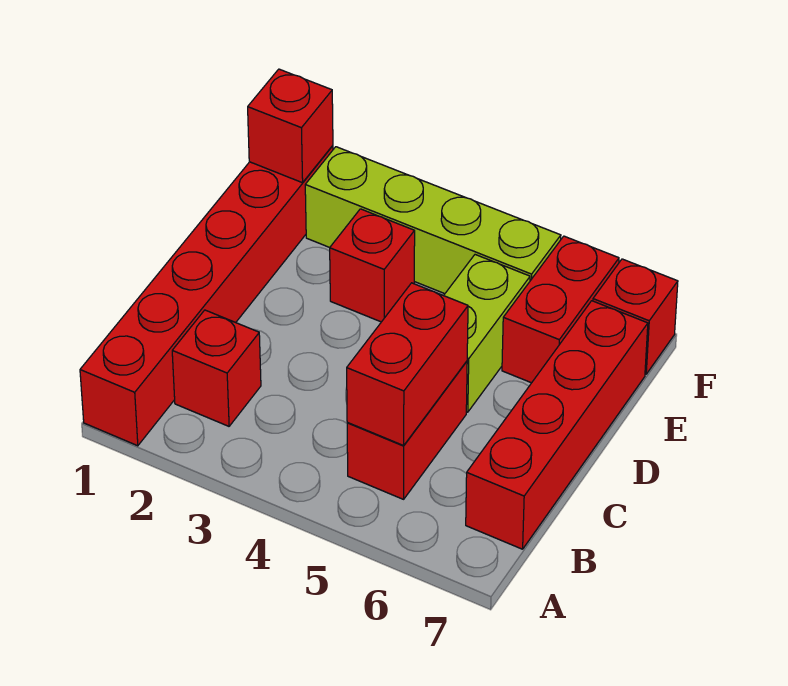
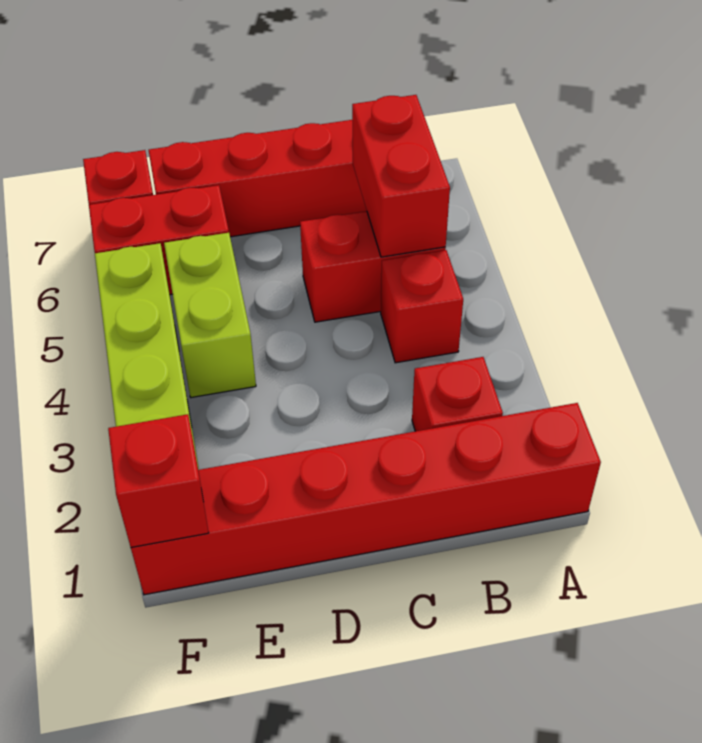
red brick B5:C5 level 2 -> red brick B5:B6 level 2
lime brick D5:E5 level 1 -> lime brick E4:E5 level 1
red brick E3 level 1 -> red brick B4 level 1

